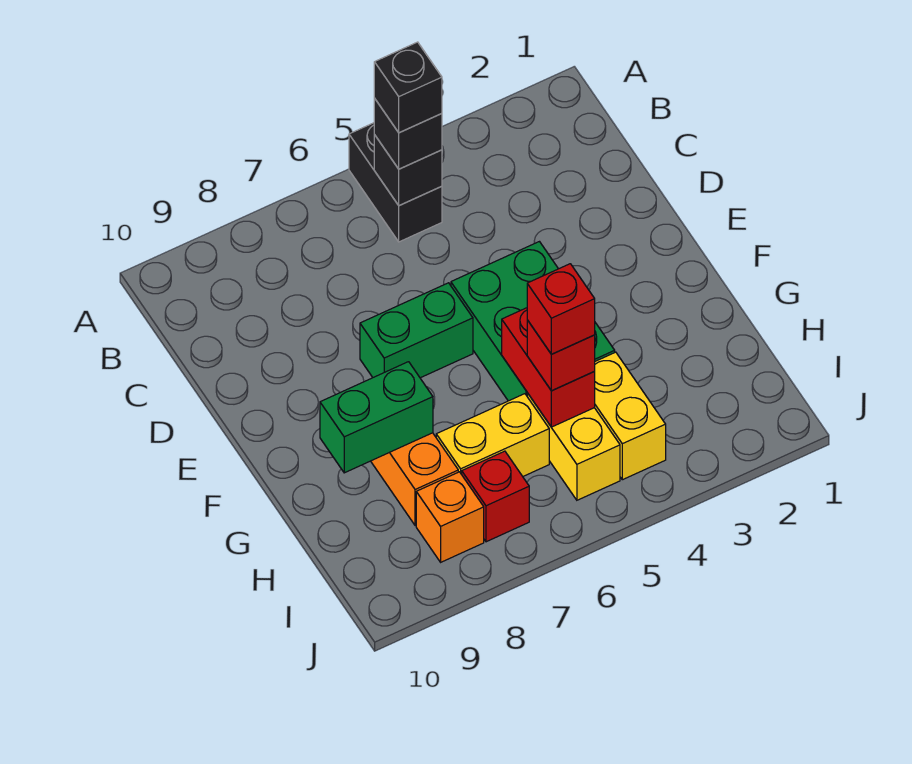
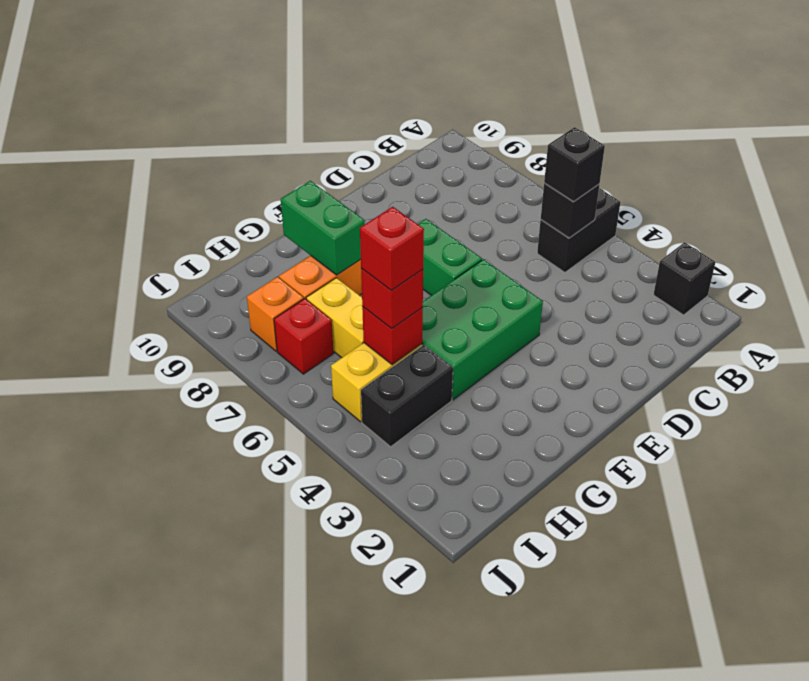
black brick B5 level 4 -> black brick A2 level 1
red brick G5:H5 level 2 -> red brick H5 level 2
yellow brick H4:I4 level 1 -> black brick H4:I4 level 1

